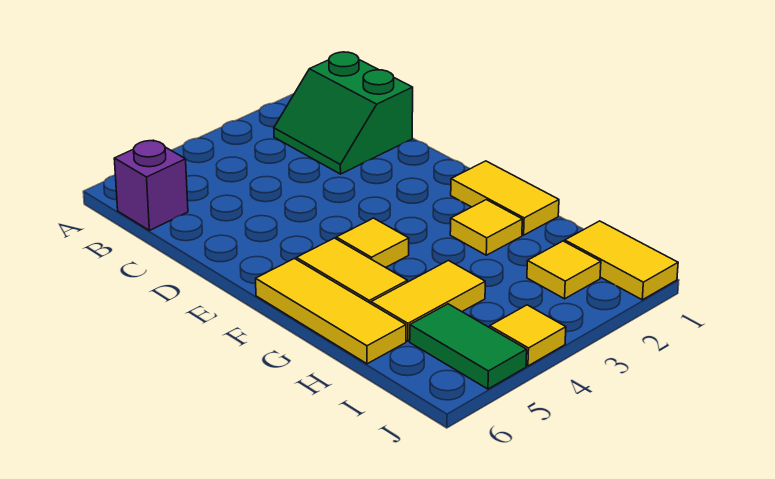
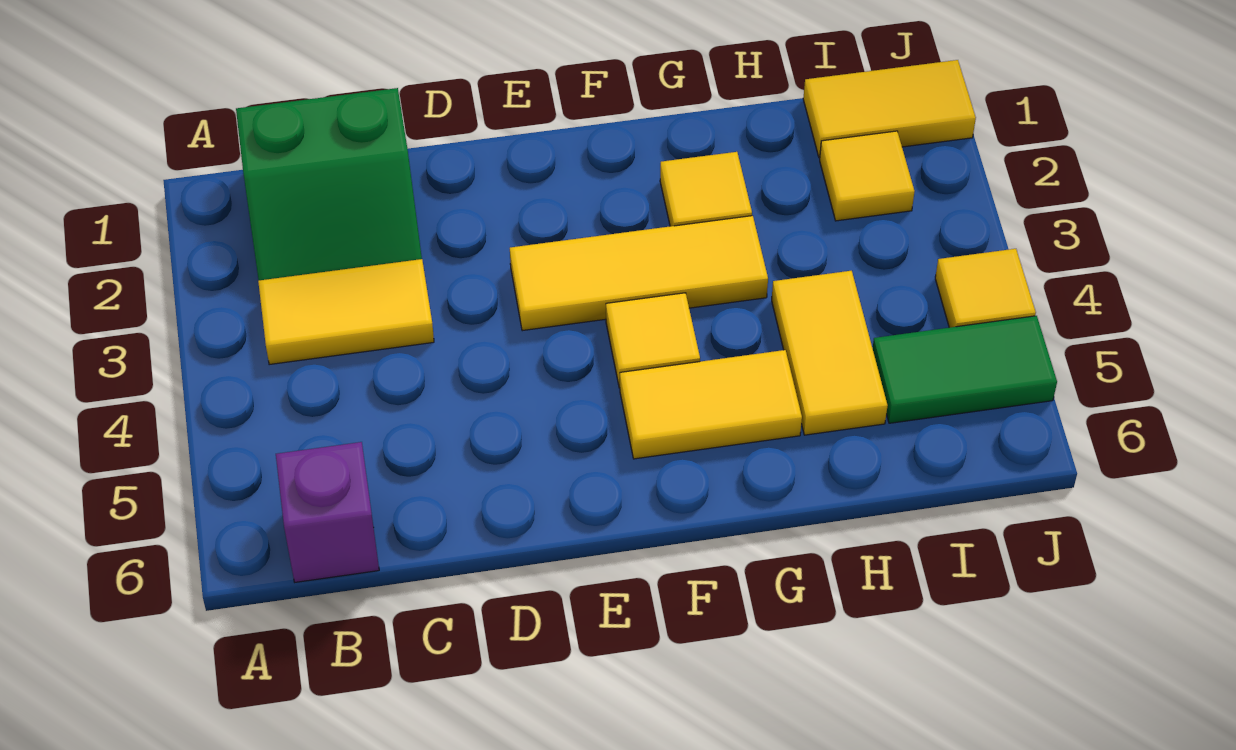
yellow tile F1:G1 level 1 -> yellow tile B3:C3 level 1
yellow tile F6:H6 level 1 -> yellow tile E3:G3 level 1

